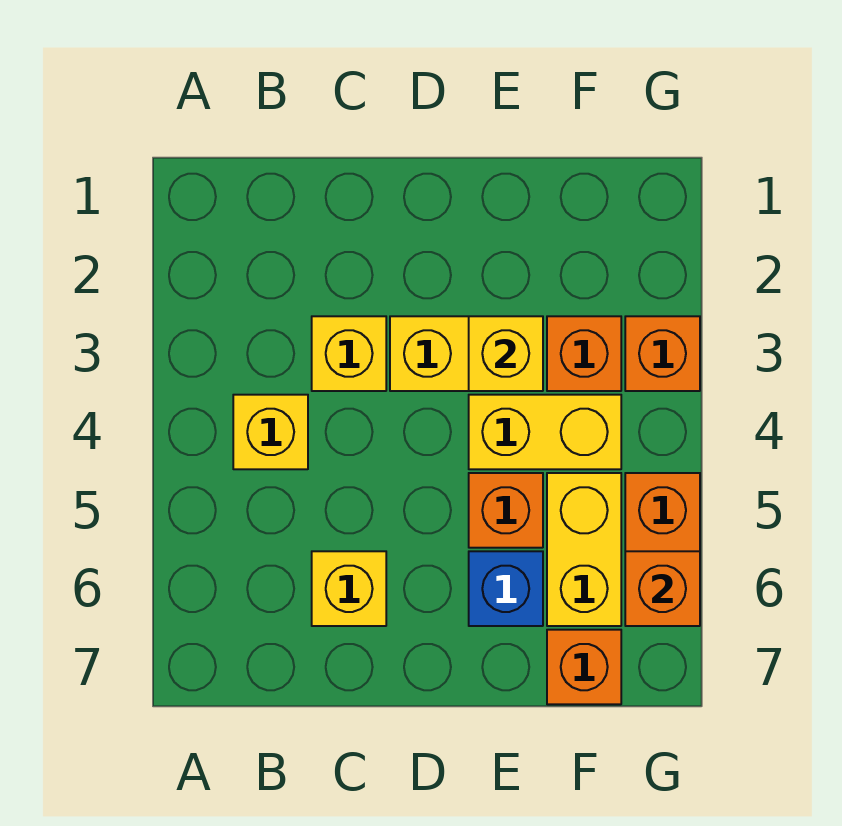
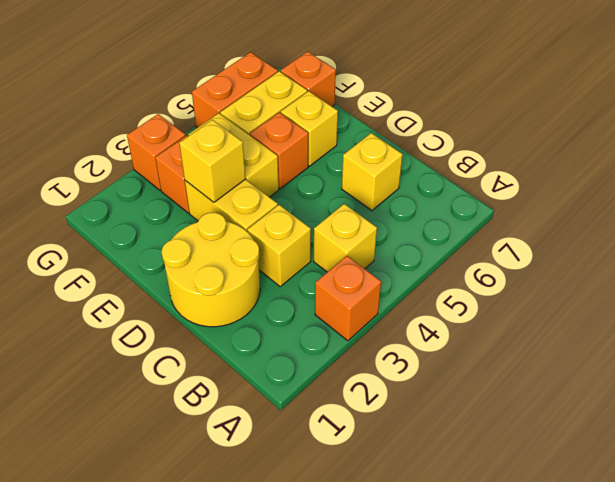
none -> yellow round brick C1:D2 level 1
blue brick E6 level 1 -> yellow brick E6 level 1
orange brick G6 level 2 -> orange brick A3 level 1

